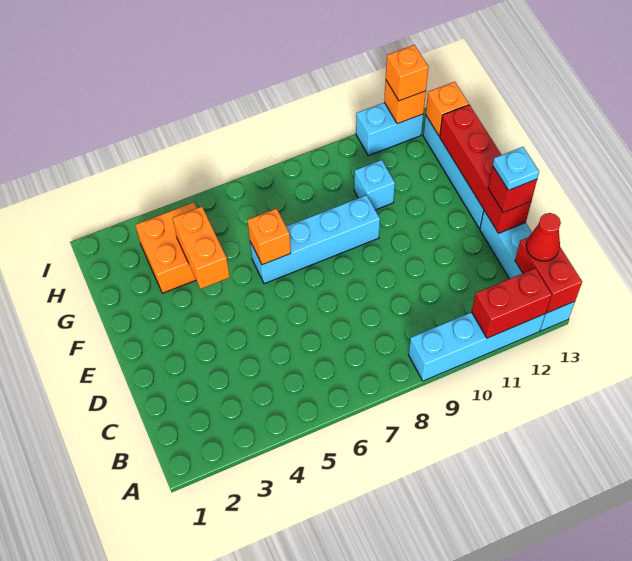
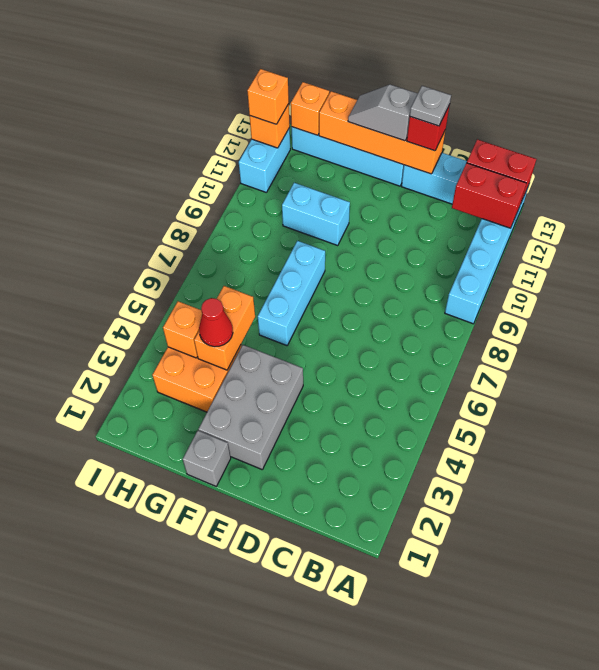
red brick A11:A12 level 2 -> red brick A12:B12 level 2
red cone B13 level 3 -> red cone G4 level 3
red brick D13:G13 level 2 -> orange brick D13:G13 level 2
cyan plate D13 level 4 -> grey plate D13 level 4
none -> grey brick E2:F4 level 1
none -> grey slope E13:F13 level 3 top E
none -> grey brick F1 level 1
orange brick F4:G4 level 2 -> orange brick G4:G5 level 2
cyan brick F6:F9 level 1 -> cyan brick F6:F8 level 1
orange brick F6 level 2 -> orange brick H4 level 2
cyan brick G10 level 1 -> cyan brick F10:G10 level 1

